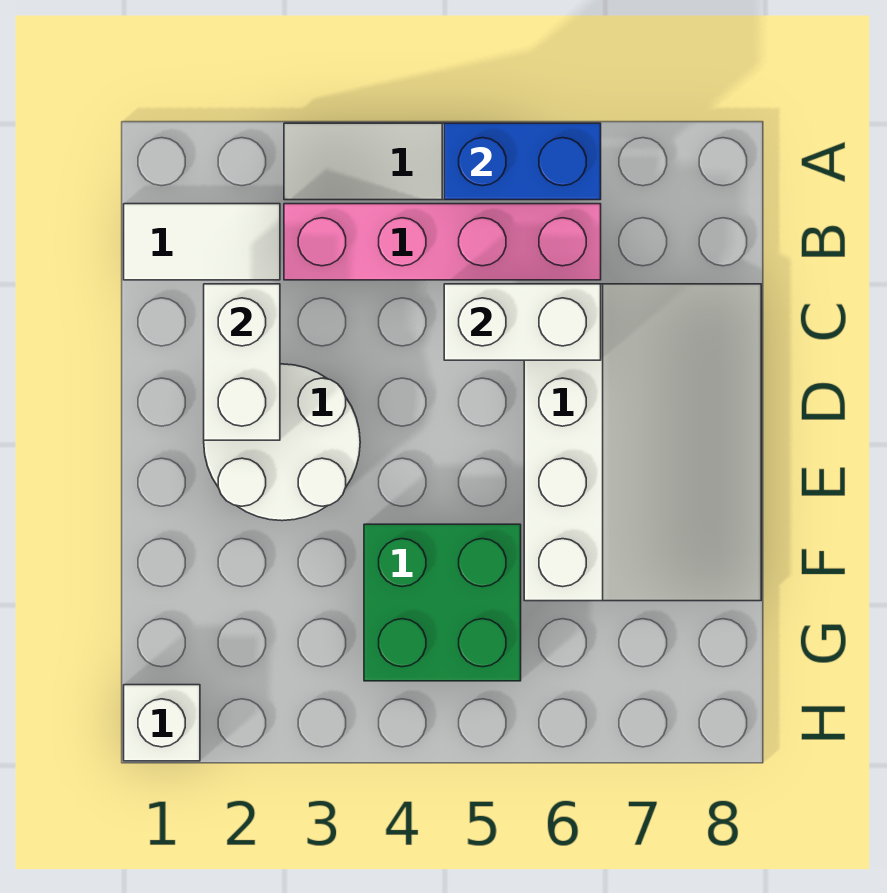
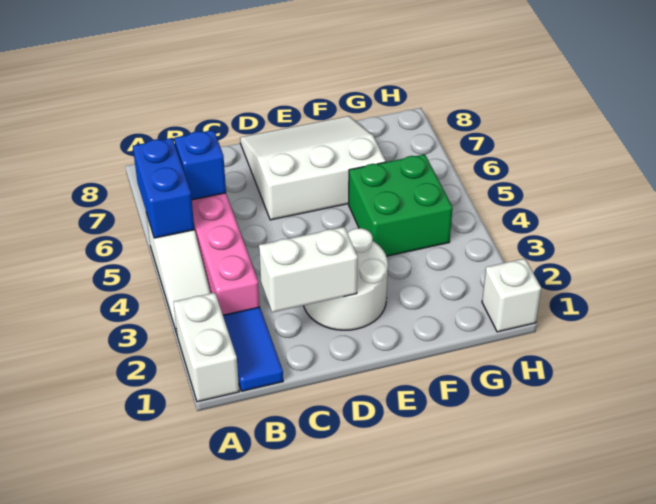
white tile B1:B2 level 1 -> blue tile B1:B2 level 1
none -> blue brick B6 level 2
white brick C5:C6 level 2 -> white brick A1:A2 level 1
white slope C6:F8 level 1 top 6 -> white slope D6:F8 level 1 top 6

